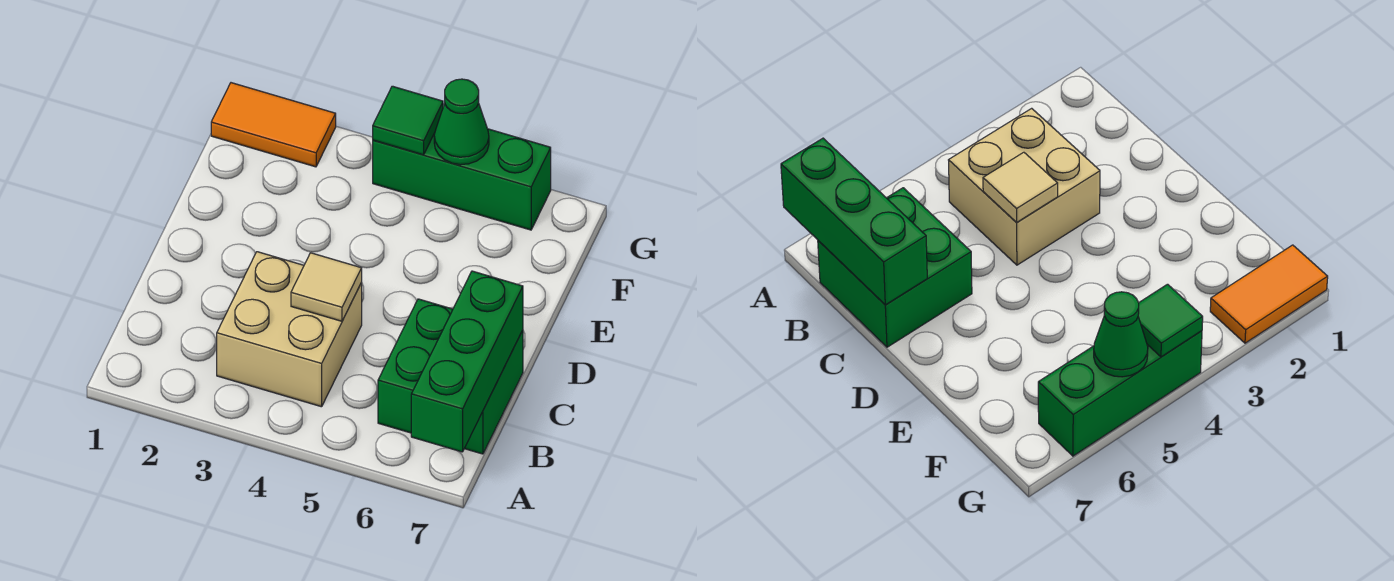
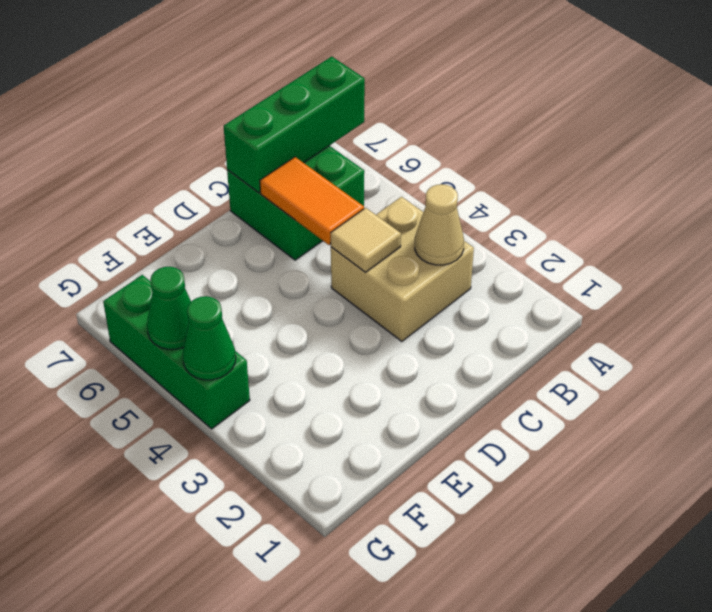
none -> tan cone B3 level 2
orange tile G1:G2 level 1 -> orange tile C5:C6 level 2
green tile G4 level 2 -> green cone G4 level 2

